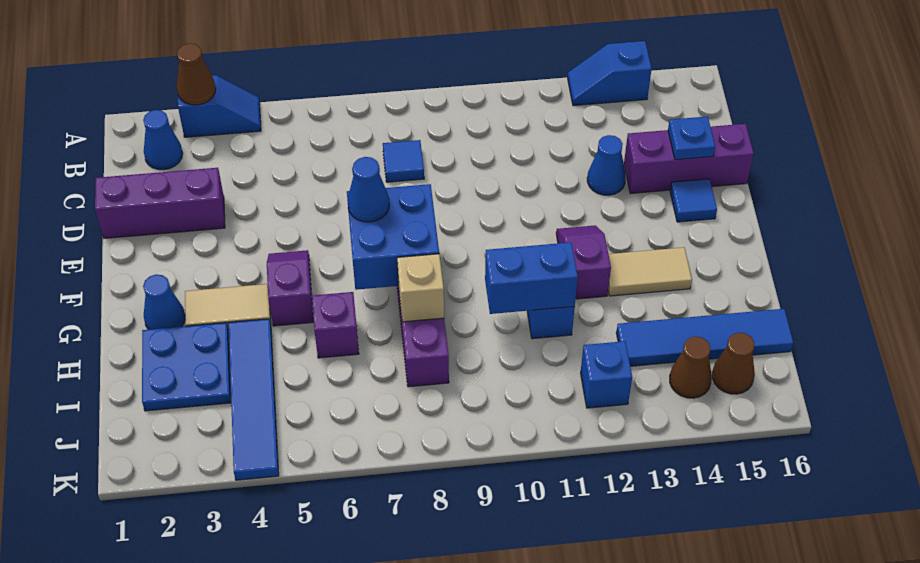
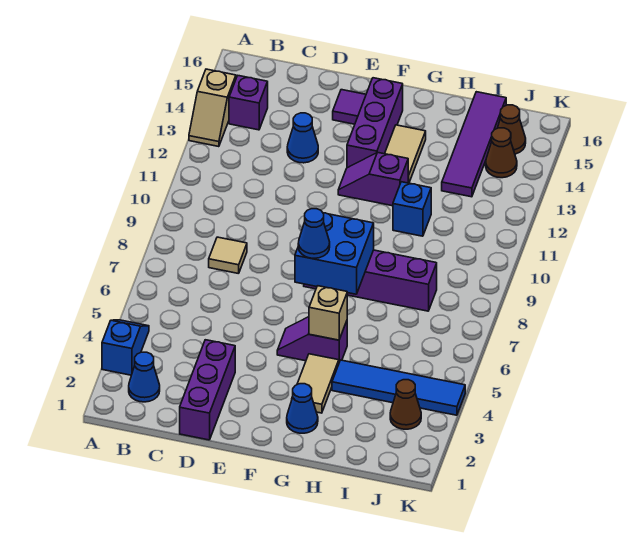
brown cone A3 level 2 -> brown cone J3 level 1
blue slope A13:A14 level 1 top 14 -> tan slope A13:A14 level 1 top 14
blue tile C8 level 1 -> tan tile C8 level 1
purple brick D14:D16 level 1 -> purple brick F13:F15 level 1
blue plate D15 level 2 -> none
blue tile E15 level 1 -> purple tile E15 level 1
blue plate H2:I3 level 1 -> none
purple brick H6 level 1 -> purple brick B14 level 1
tan brick H8 level 2 -> tan brick G5 level 2
blue brick H10:H11 level 2 -> none
blue tile I13:I16 level 1 -> purple tile I13:I16 level 1
blue brick J12 level 1 -> none

